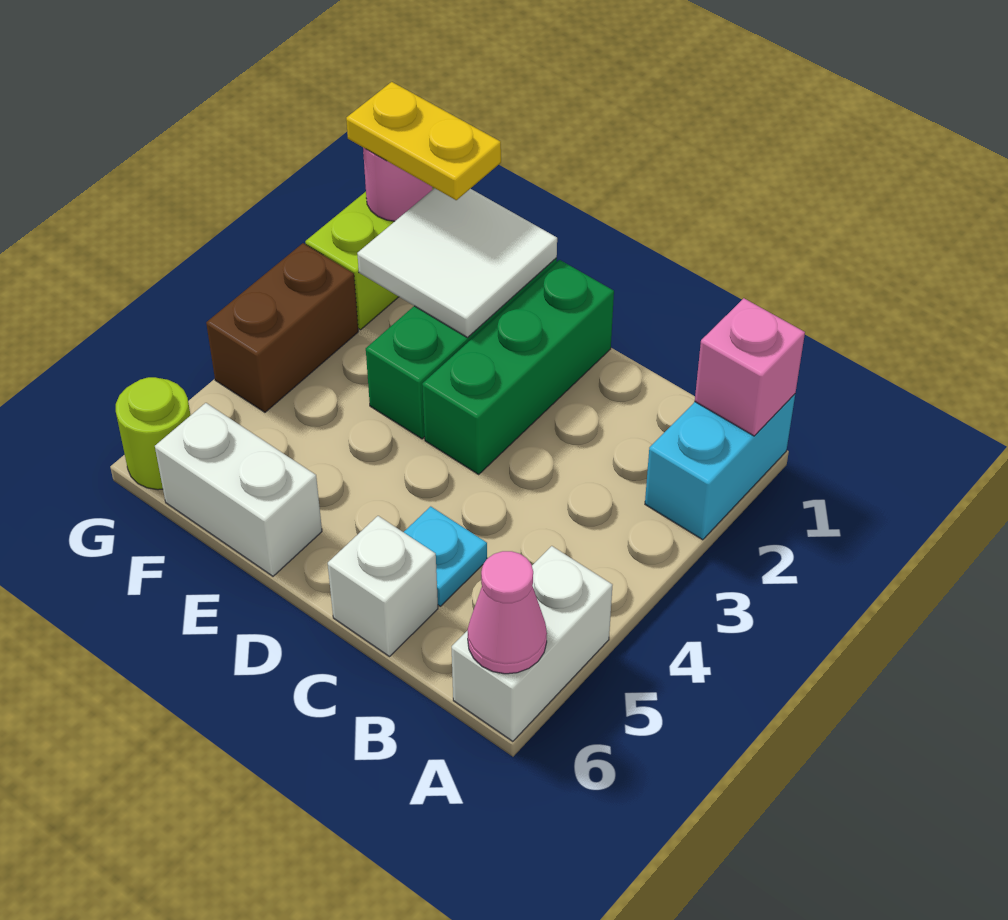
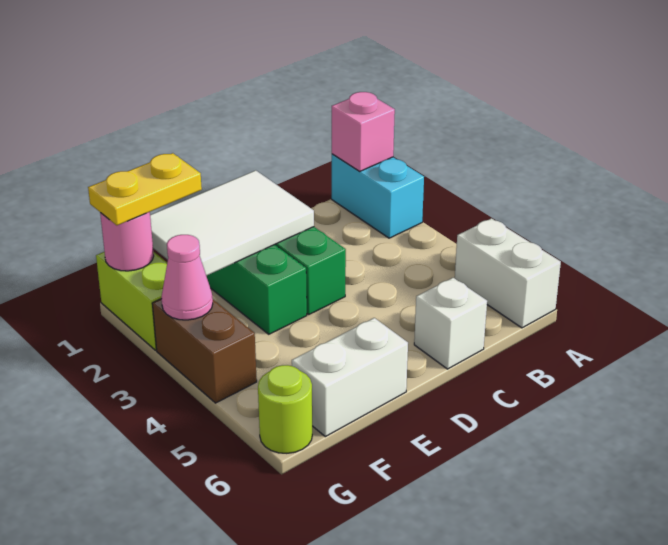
pink cone A6 level 2 -> pink cone G3 level 2
cyan plate C5 level 1 -> none
white tile E1:F2 level 2 -> white tile D1:F2 level 2

